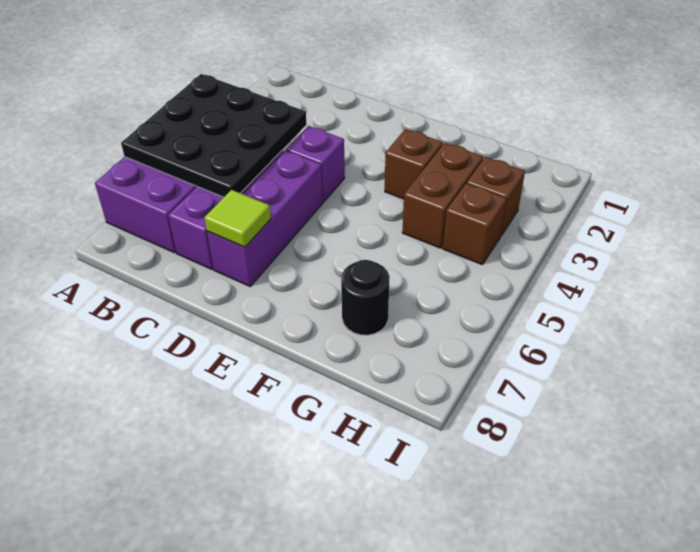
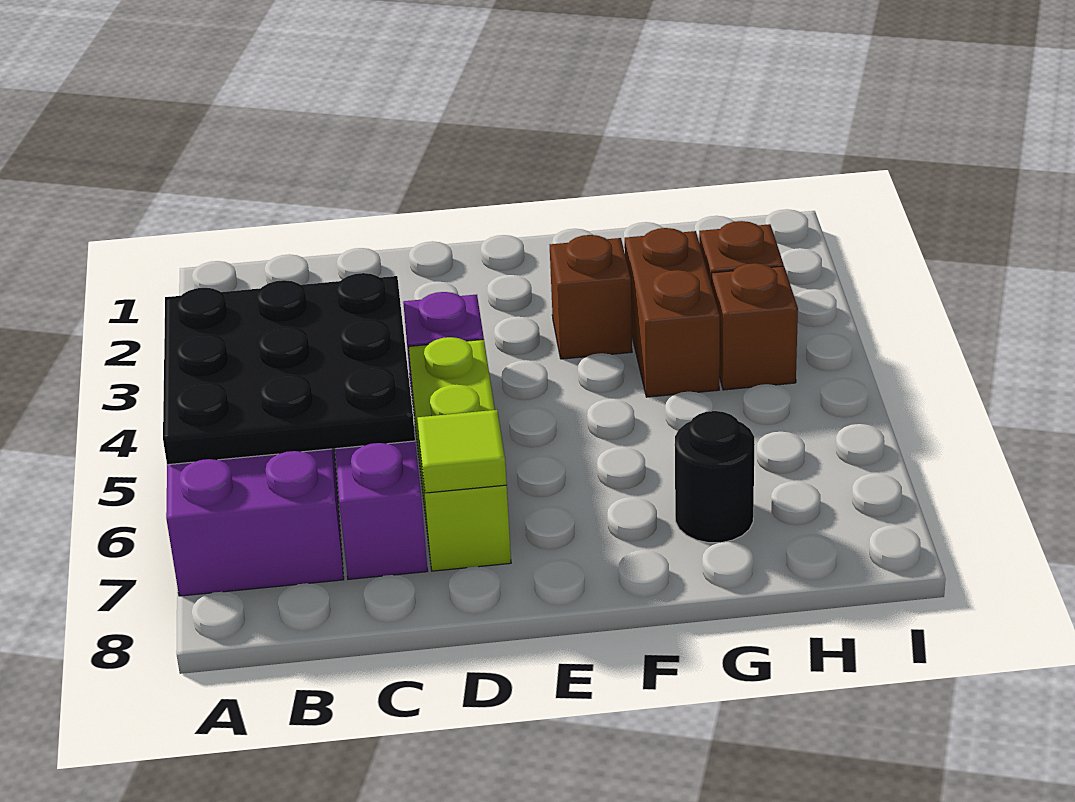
purple brick D5:D7 level 1 -> lime brick D5:D7 level 1

